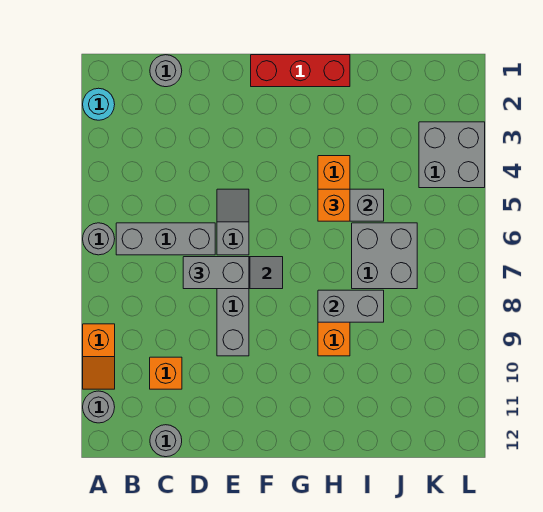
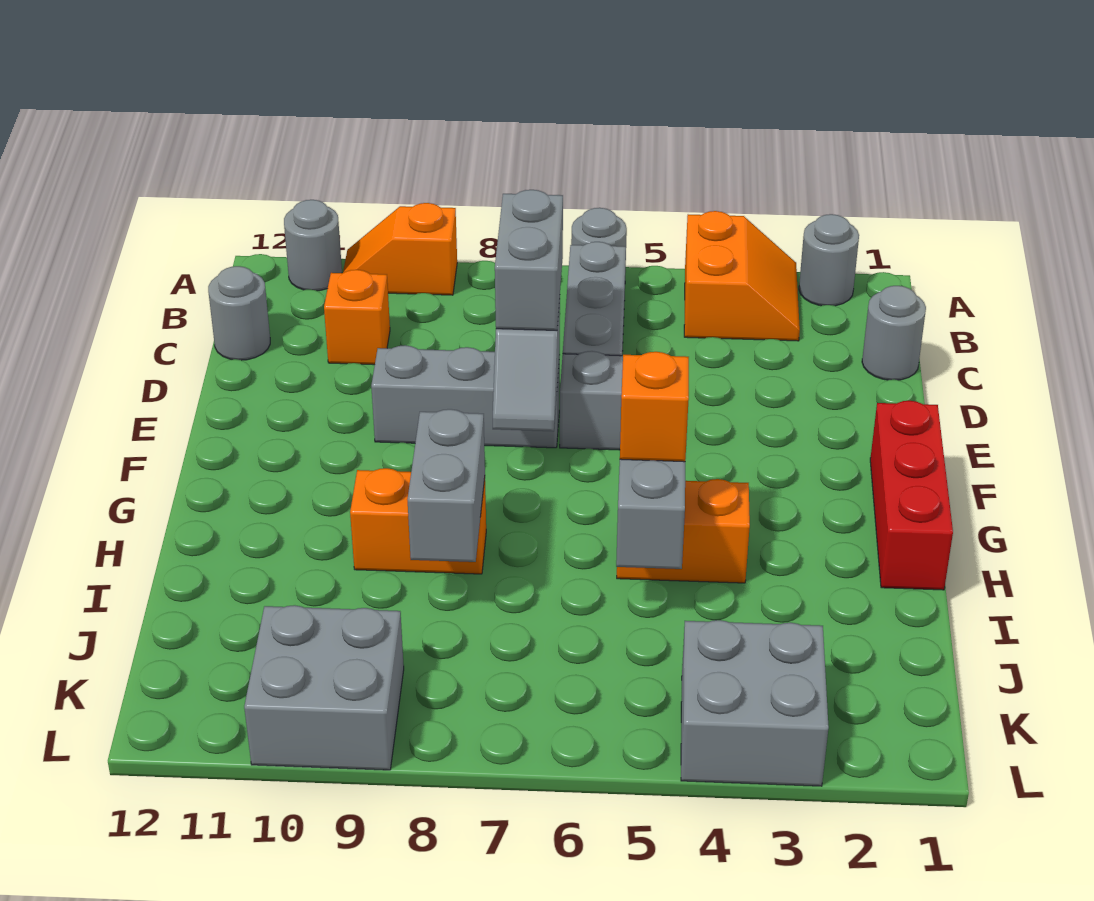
cyan round brick A2 level 1 -> grey round brick A2 level 1
none -> orange slope A3:B4 level 1 top 4
grey brick I6:J7 level 1 -> grey brick K9:L10 level 1

